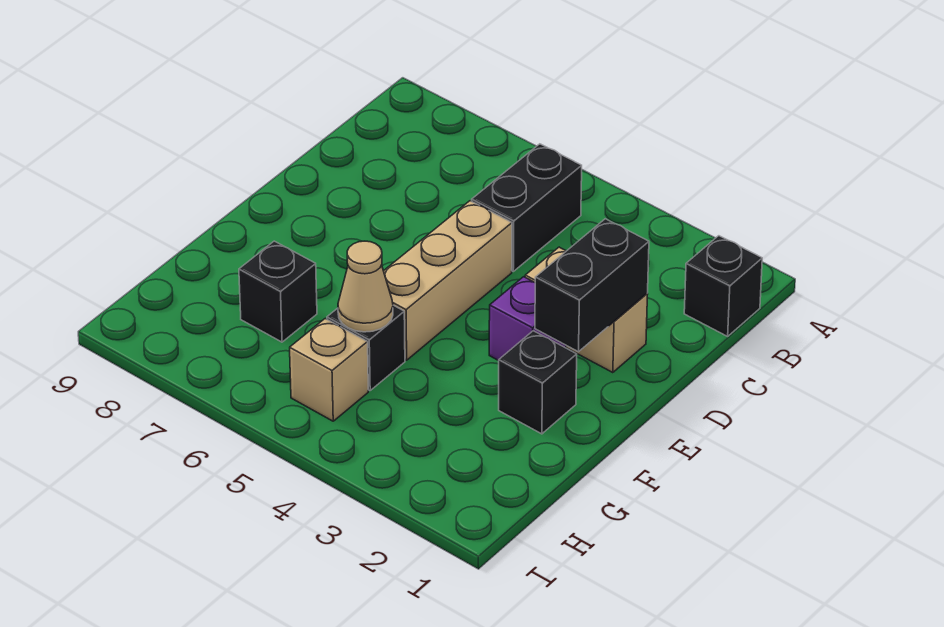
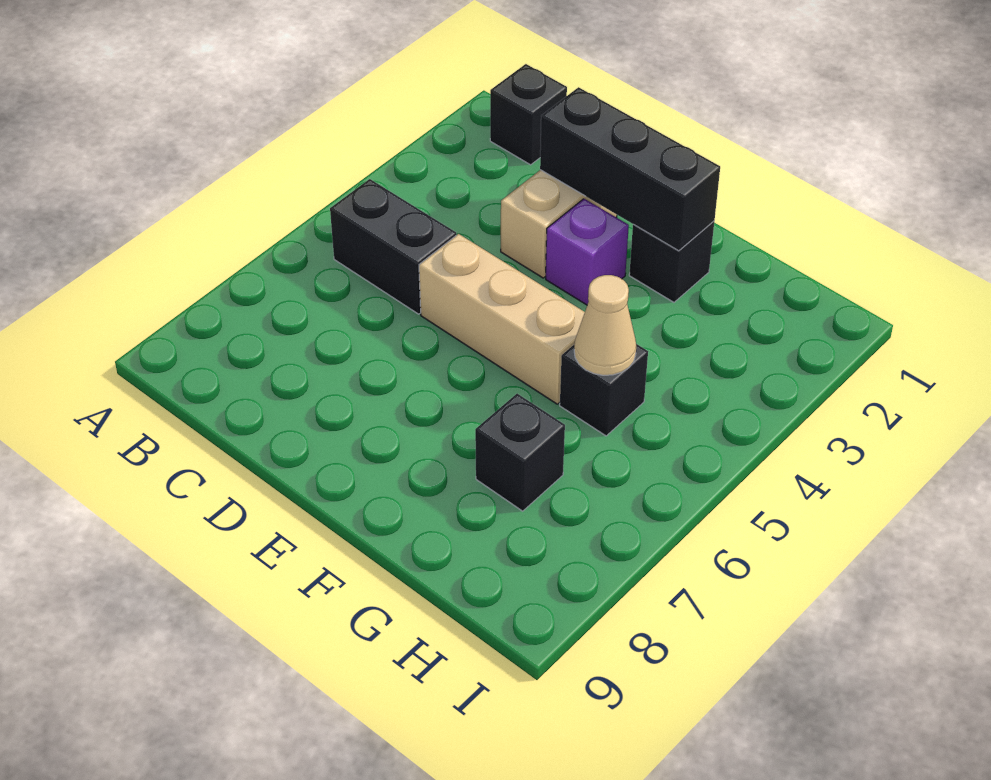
black brick D2:E2 level 2 -> black brick D2:F2 level 2
tan brick H5 level 1 -> none

